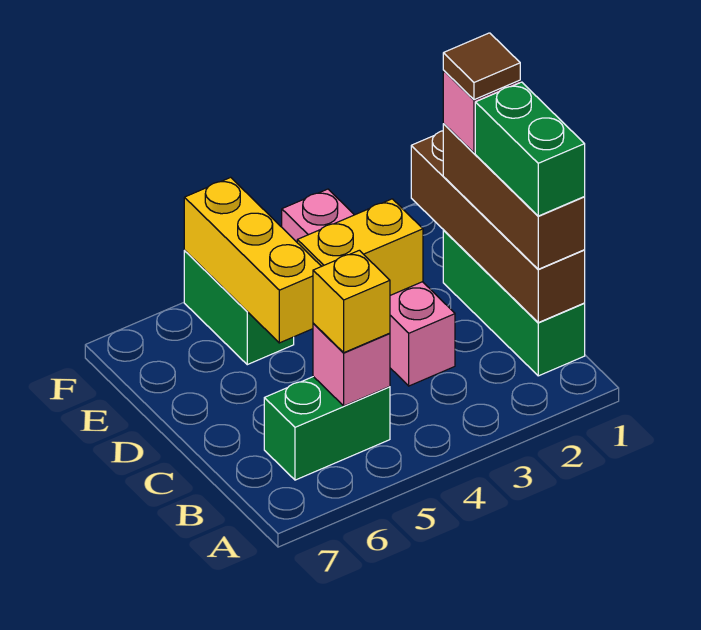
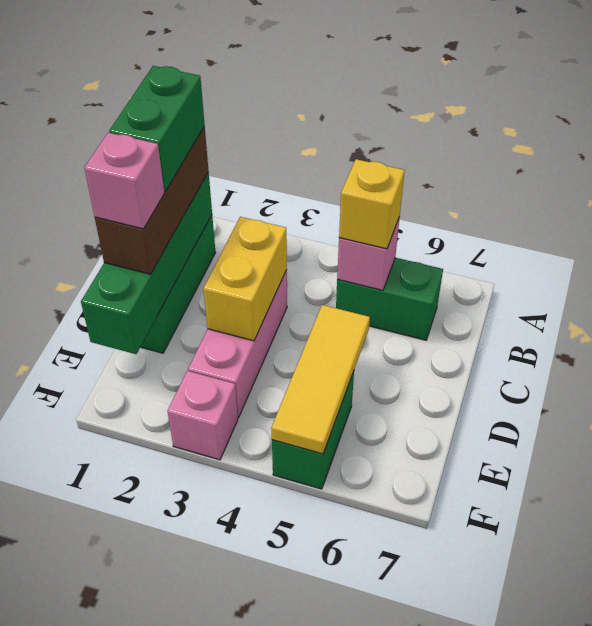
brown brick B1:E1 level 2 -> green brick B1:E1 level 2
brown tile D1 level 5 -> none
yellow brick D3:D4 level 2 -> yellow brick C3:D3 level 2
yellow brick D5:F5 level 2 -> yellow tile D5:F5 level 2

